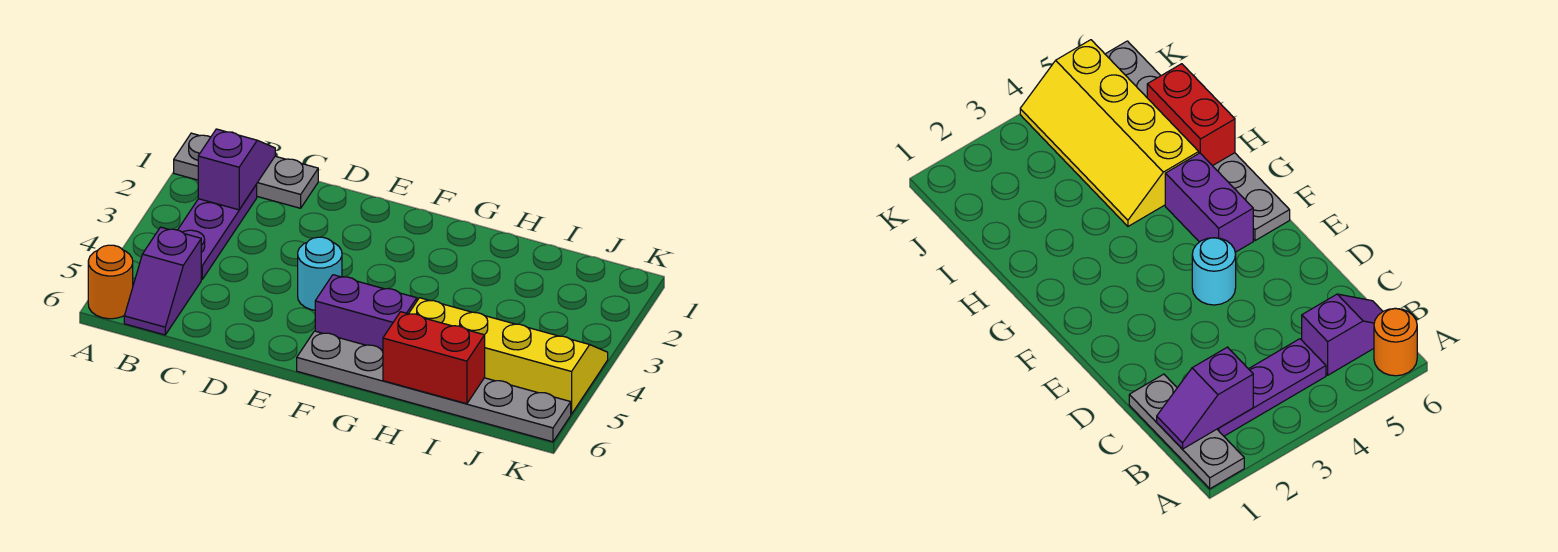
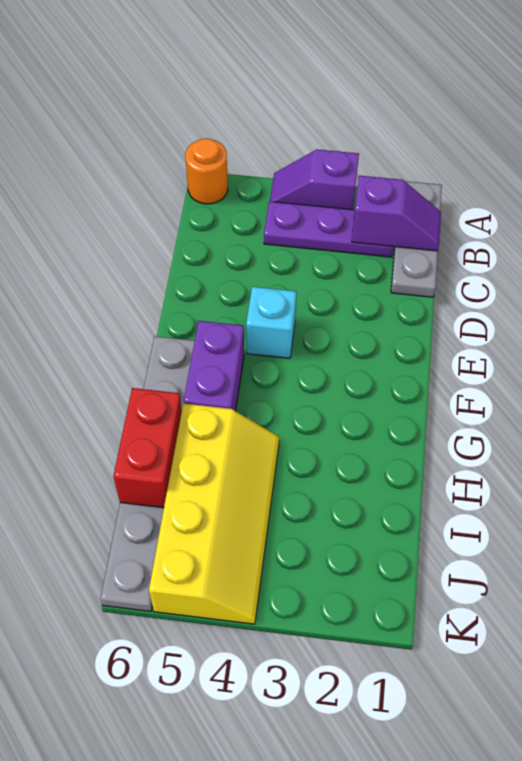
purple slope B5:B6 level 1 top 5 -> purple slope A3:A4 level 1 top 3
cyan round brick E4 level 1 -> cyan brick E4 level 1

